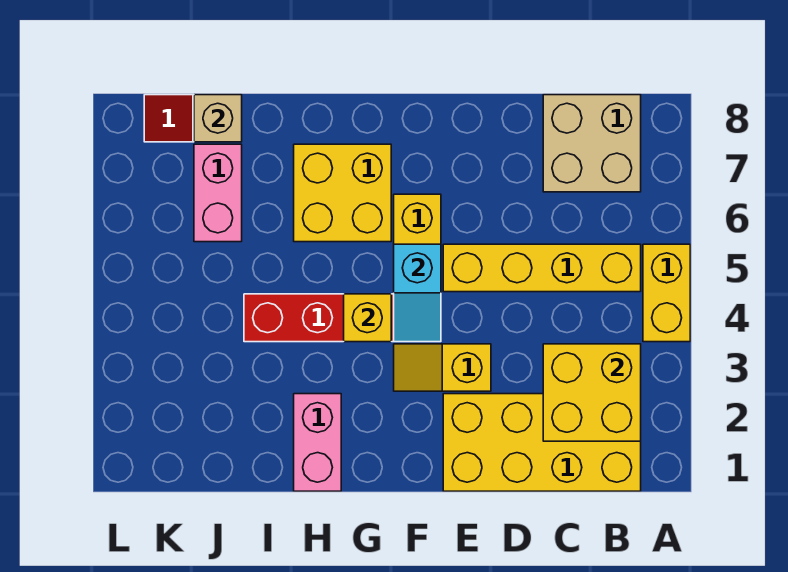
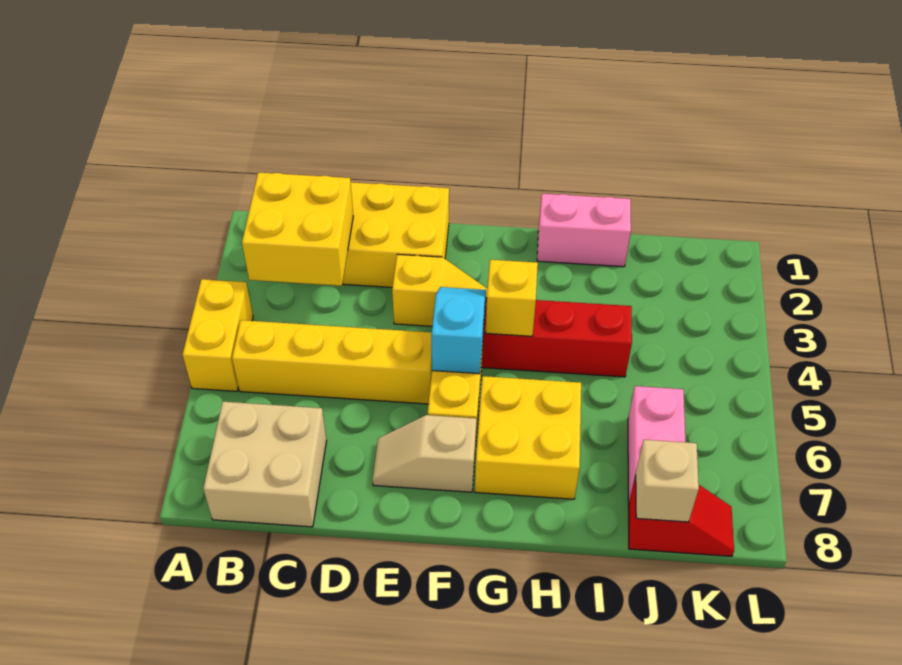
none -> tan slope E7:F7 level 1 top F
pink brick H1:H2 level 1 -> pink brick H1:I1 level 1

